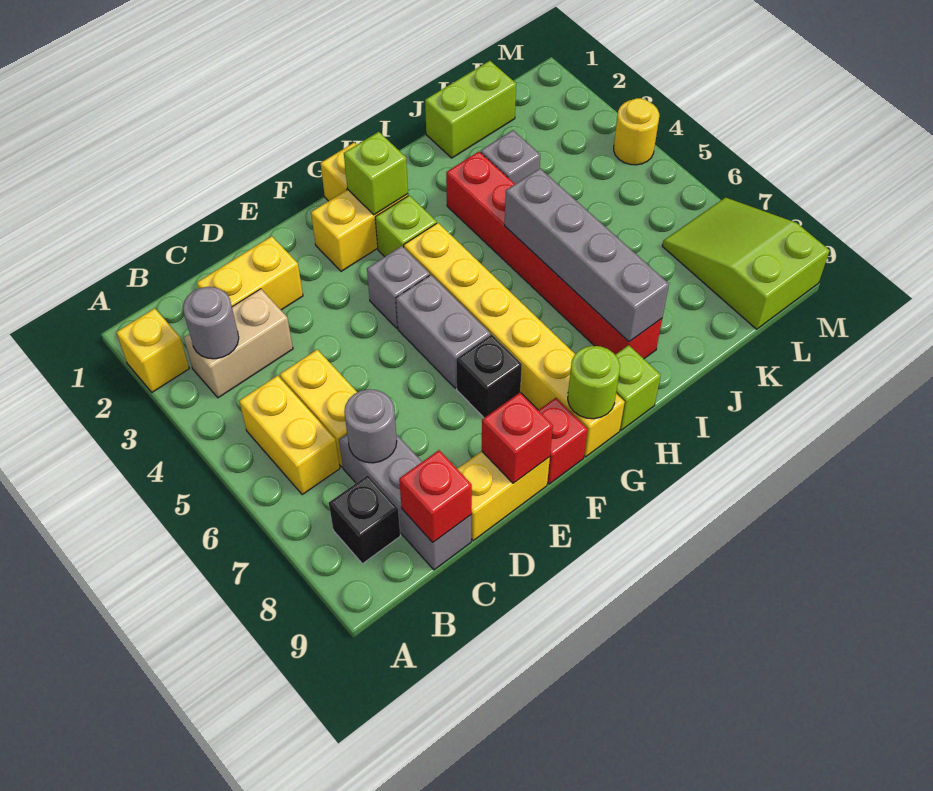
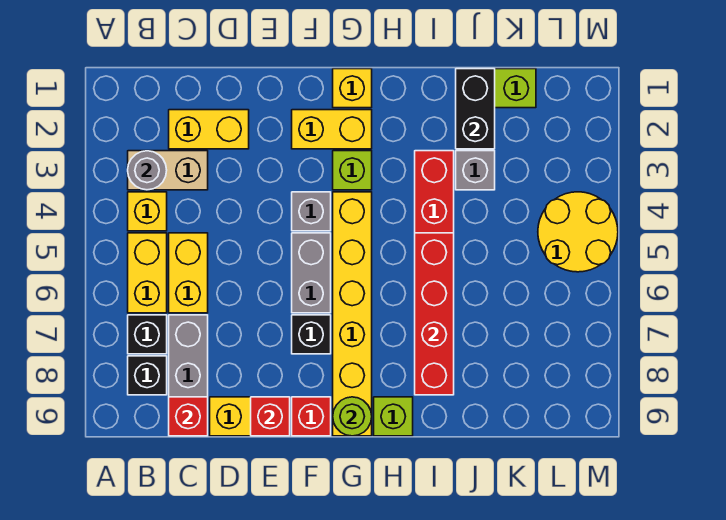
yellow brick A2 level 1 -> yellow brick B4 level 1
none -> black brick B7 level 1
grey round brick C7 level 2 -> none
lime brick G2 level 2 -> none
grey brick I5:I8 level 2 -> red brick I5:I8 level 2
none -> black brick J1:J2 level 2
lime slope L7:M9 level 1 top 9 -> none
yellow round brick M4 level 1 -> yellow round brick L4:M5 level 1

